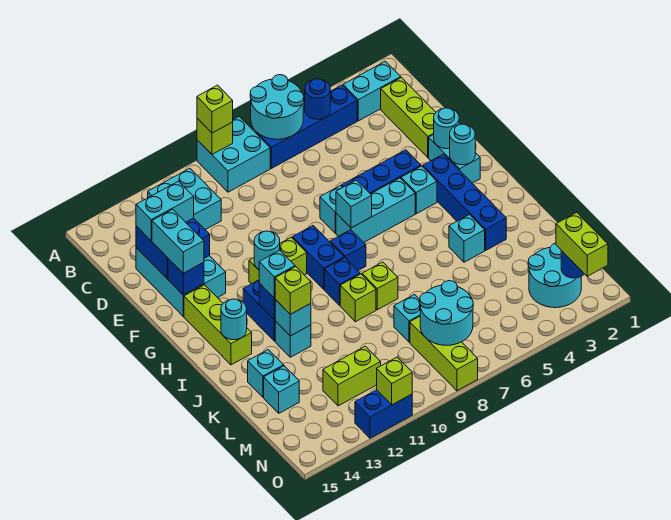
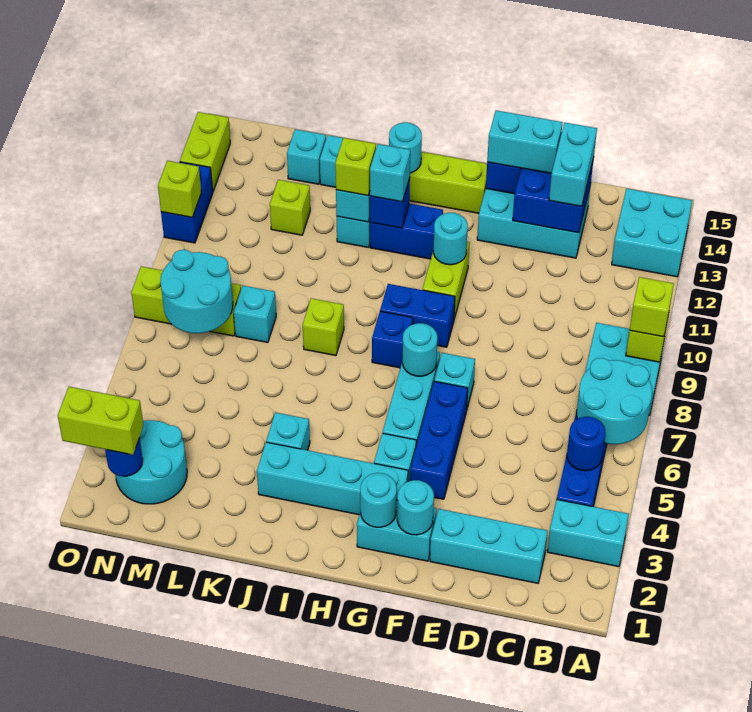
cyan brick B2:B3 level 1 -> cyan brick A3:B3 level 1
cyan brick B11:C12 level 1 -> cyan brick A13:B14 level 1
lime brick C2:E2 level 1 -> cyan brick C2:E2 level 1
blue brick G3:J3 level 1 -> cyan brick G3:J3 level 1
cyan brick G7 level 2 -> cyan round brick G7 level 2
blue brick I9 level 1 -> none
lime brick J9 level 1 -> lime brick L12 level 1
lime brick M11:M12 level 1 -> lime brick O13:O14 level 1

